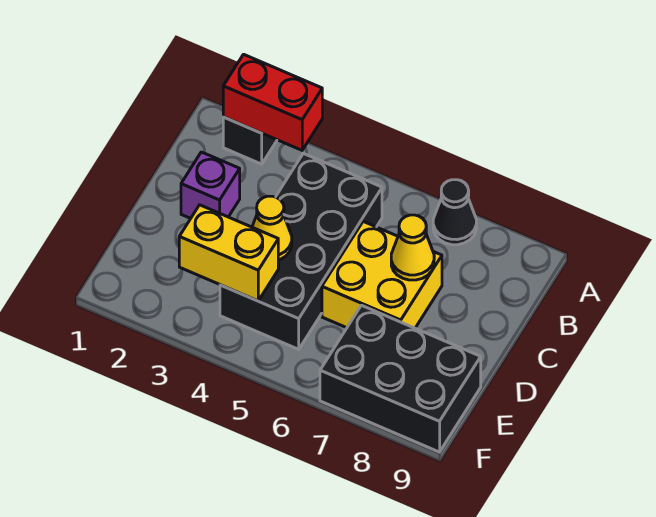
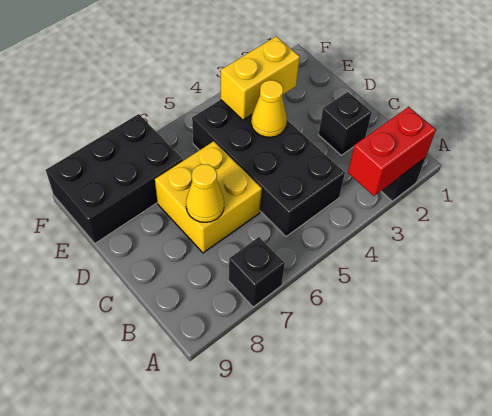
black cone A7 level 1 -> black brick A7 level 1
purple brick C2 level 1 -> black brick C2 level 1

